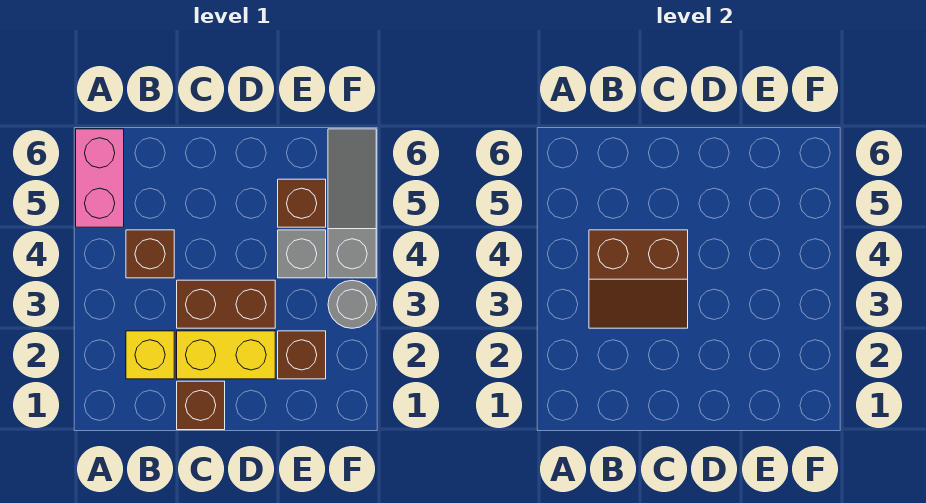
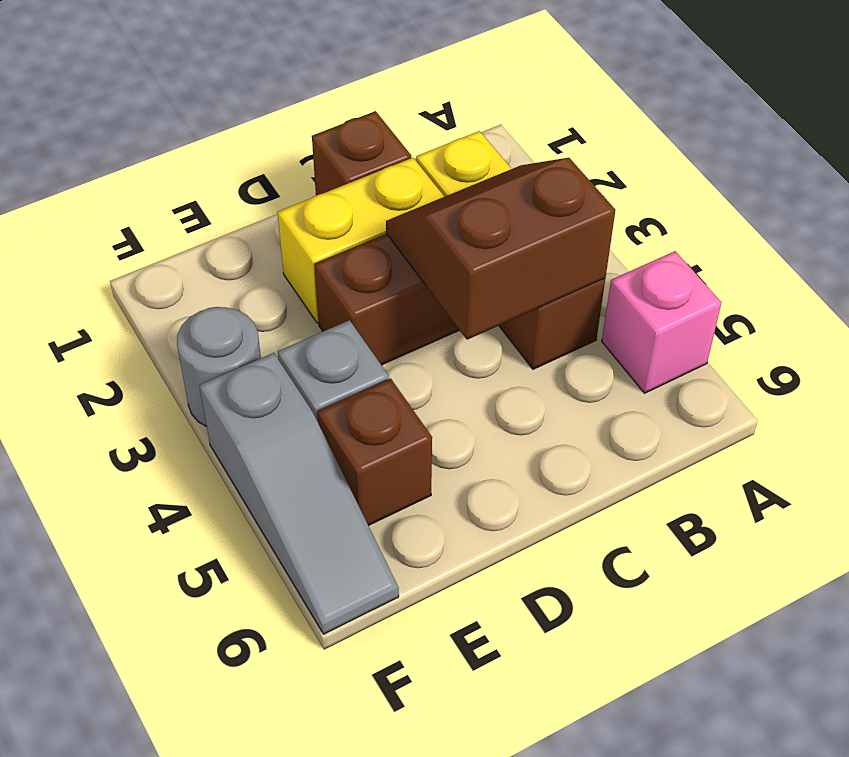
pink brick A5:A6 level 1 -> pink brick A5 level 1
brown brick E2 level 1 -> none

